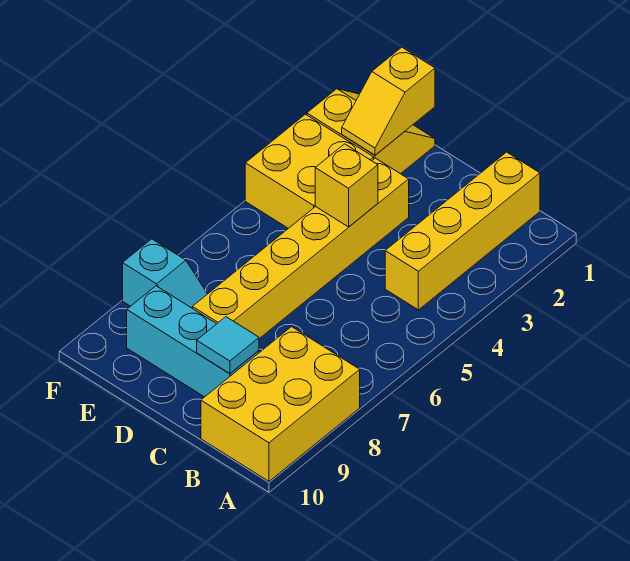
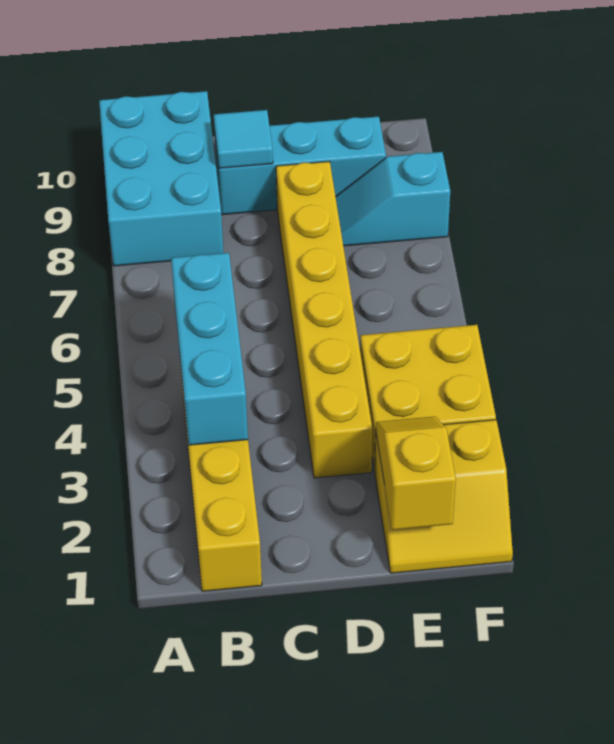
yellow brick A8:B10 level 1 -> cyan brick A8:B10 level 1
none -> cyan brick B3:B5 level 2
yellow brick D4 level 2 -> none

